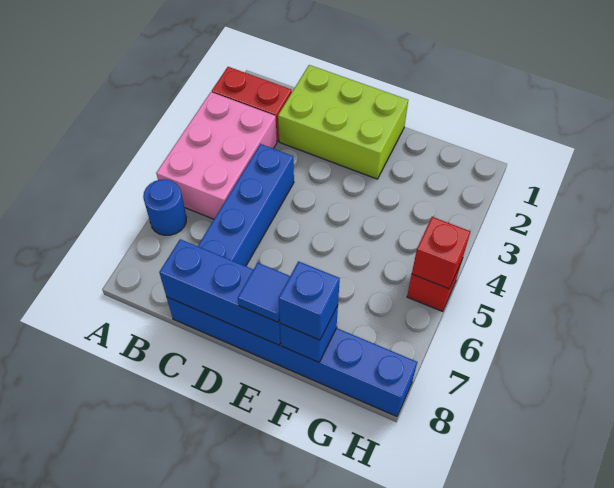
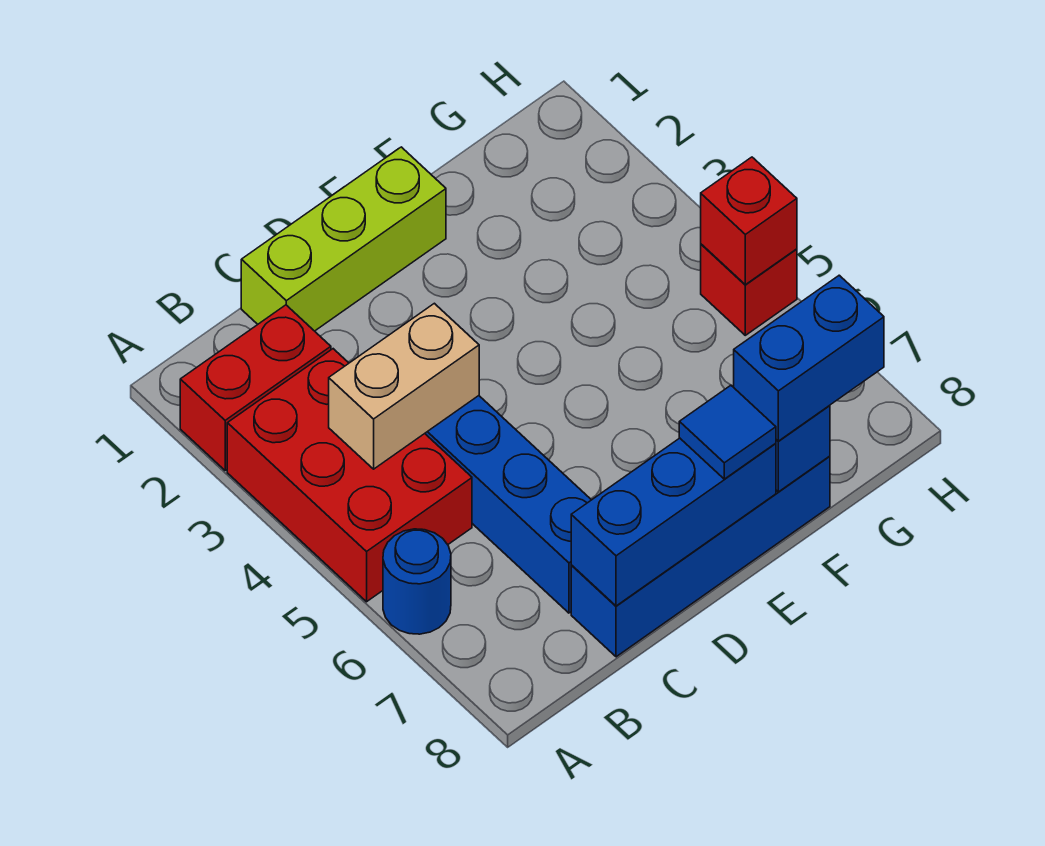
pink brick A3:B5 level 1 -> red brick A3:B5 level 1
none -> tan brick B4:C4 level 2
lime brick C1:E2 level 1 -> lime brick C1:E1 level 1
blue brick C8:H8 level 1 -> blue brick C8:F8 level 1
blue brick F8 level 3 -> blue brick F8:G8 level 3

